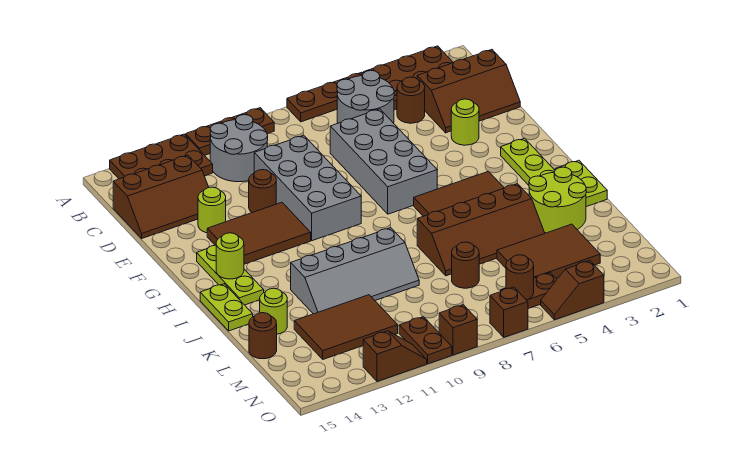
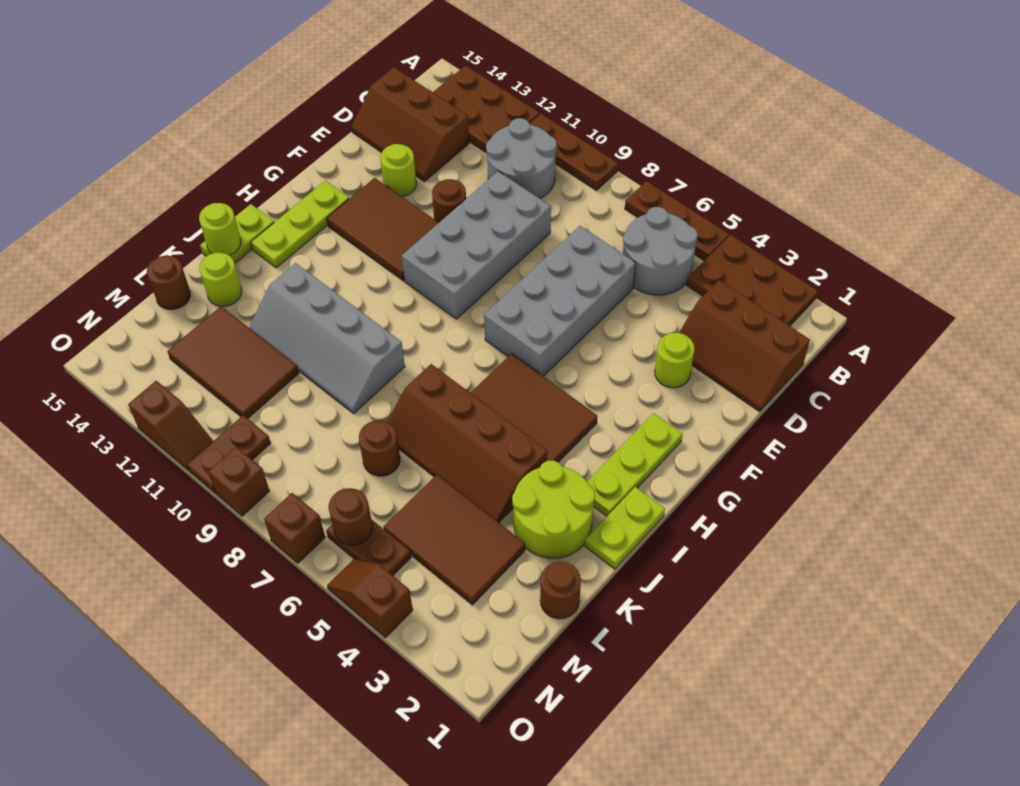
brown round brick C4 level 1 -> brown round brick L1 level 1
lime round brick H14 level 2 -> lime round brick J15 level 2

